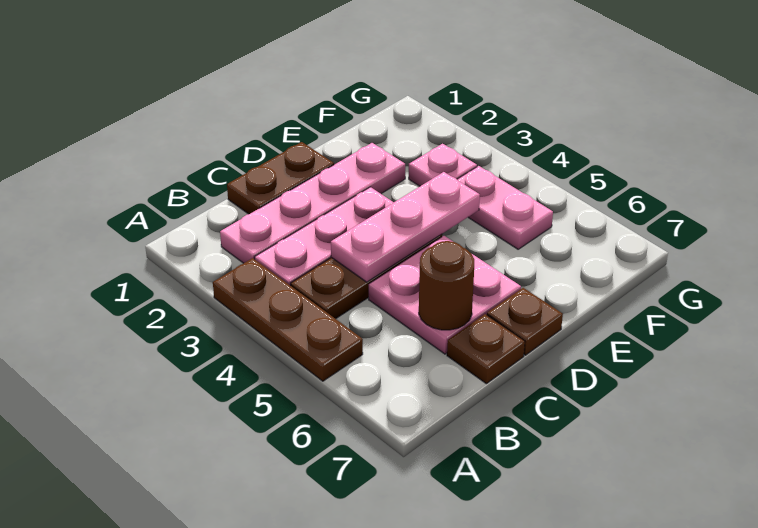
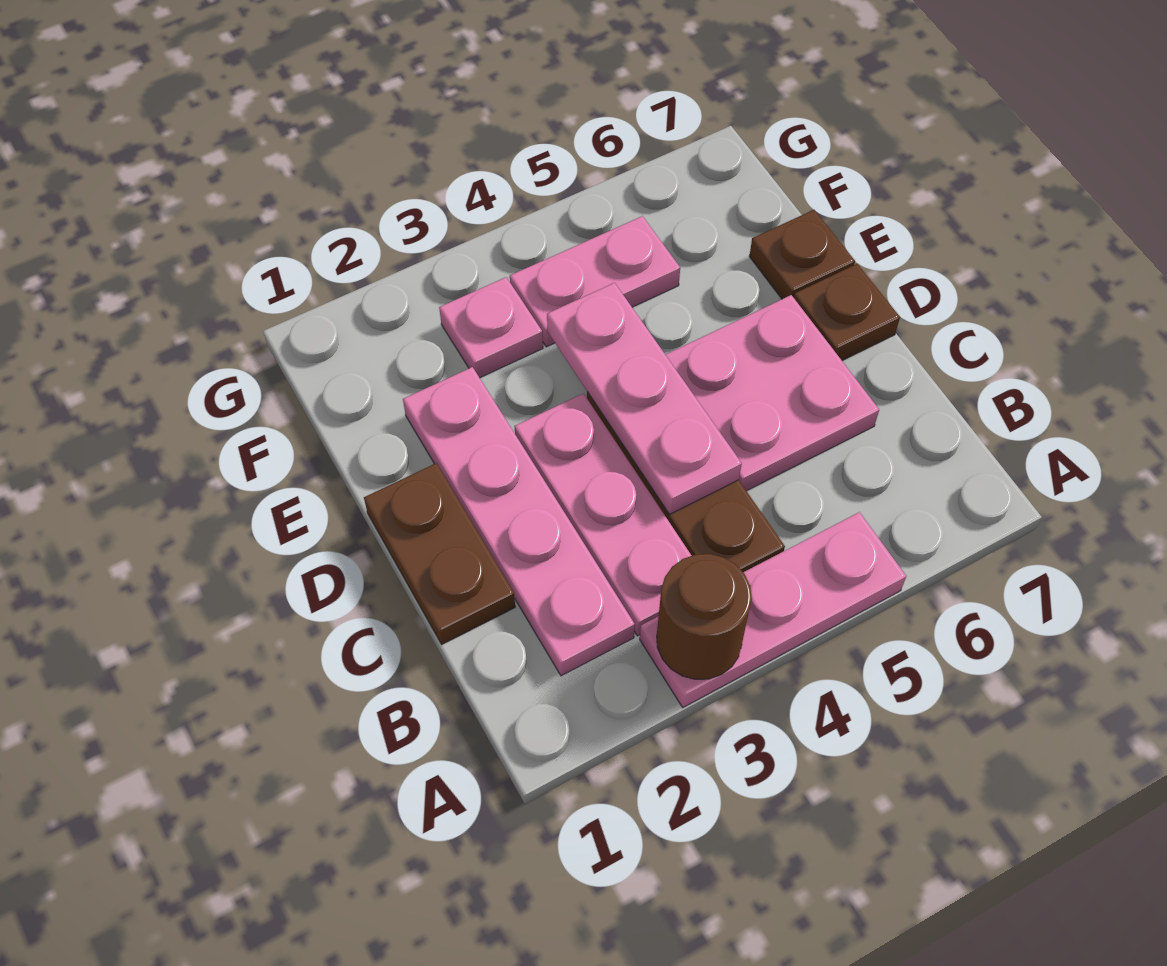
brown plate A3:A5 level 1 -> pink plate A3:A5 level 1
brown round brick C6 level 2 -> brown round brick A3 level 2
brown plate C7 level 1 -> brown plate E7 level 1

